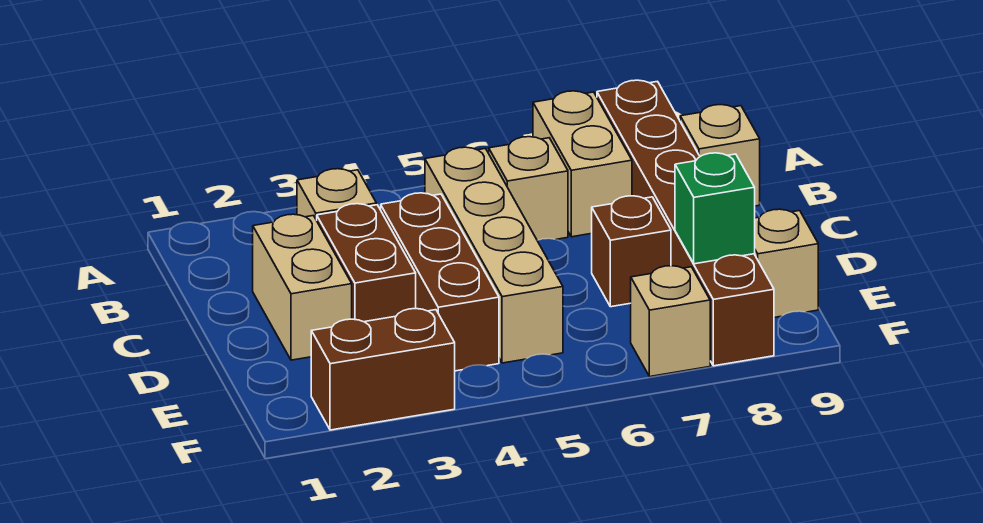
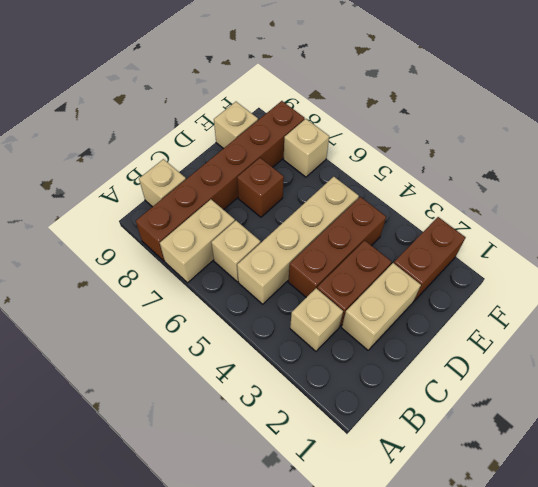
green brick E8 level 2 -> none
brown brick F2:F3 level 1 -> brown brick E2:F2 level 1

